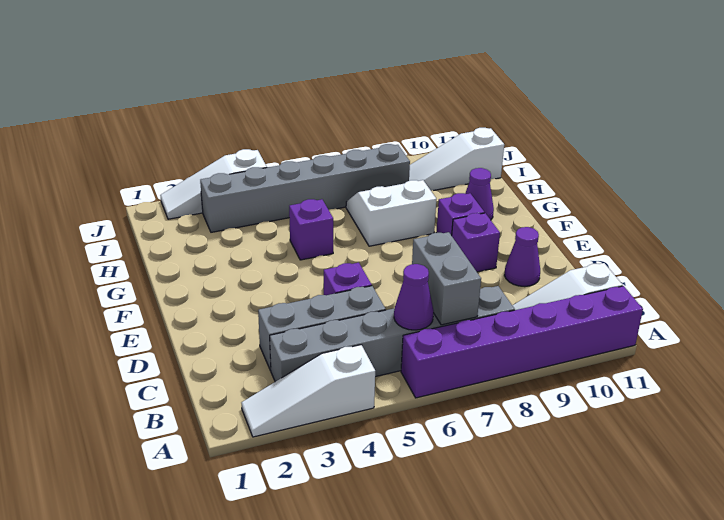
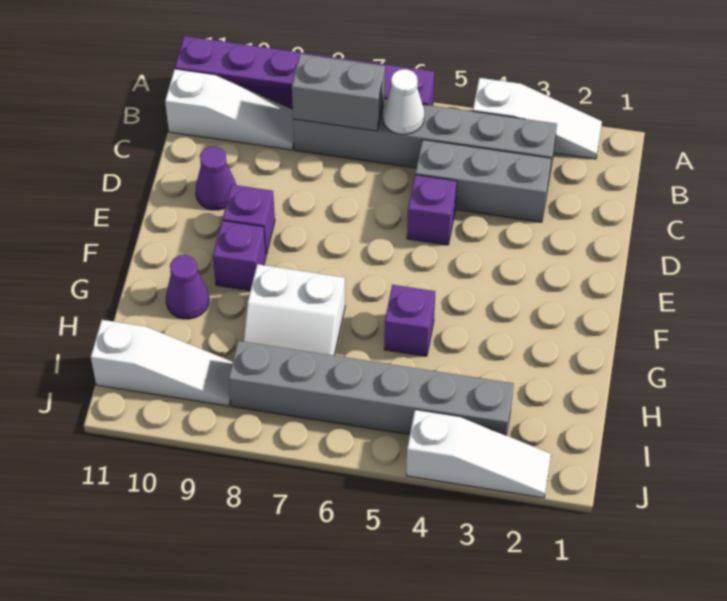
purple cone B6 level 2 -> white cone B6 level 2
grey brick B7:C7 level 2 -> grey brick B7:B8 level 2

